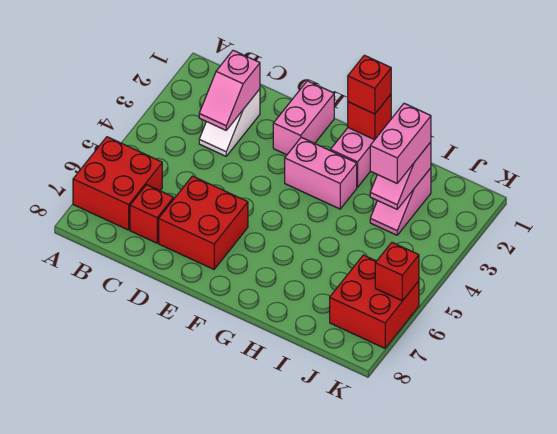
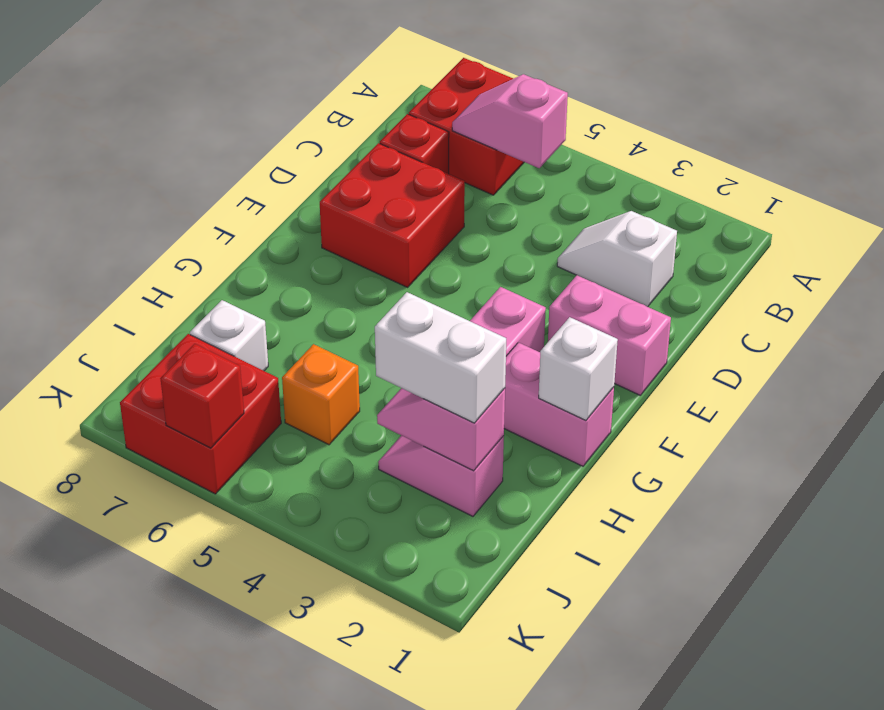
pink slope C2:C3 level 2 top 2 -> pink slope B5:B6 level 2 top 5
red brick G1 level 2 -> white brick G1 level 2
red brick G1 level 3 -> none
pink brick I2:I3 level 3 -> white brick I2:I3 level 3
none -> orange brick I5 level 1
none -> white brick I7 level 1

